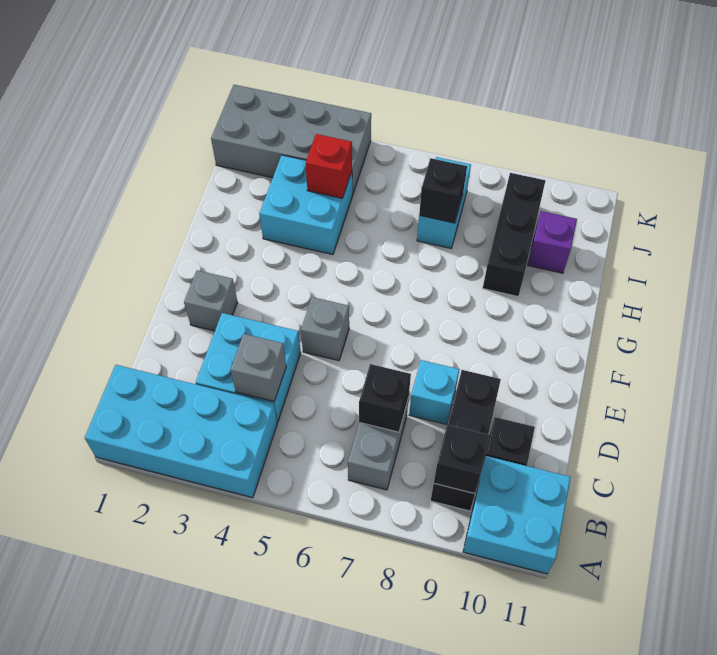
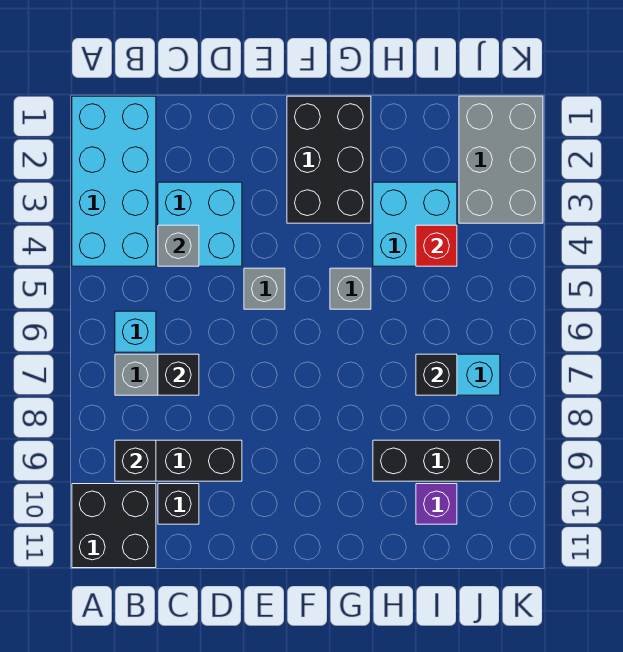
cyan brick A10:B11 level 1 -> black brick A10:B11 level 1
cyan brick D8 level 1 -> cyan brick B6 level 1
grey brick E2 level 1 -> grey brick G5 level 1
none -> black brick F1:G3 level 1
grey brick J1:K4 level 1 -> grey brick J1:K3 level 1

